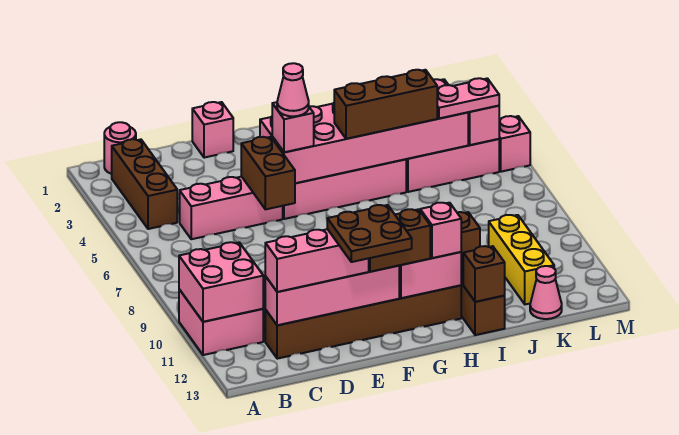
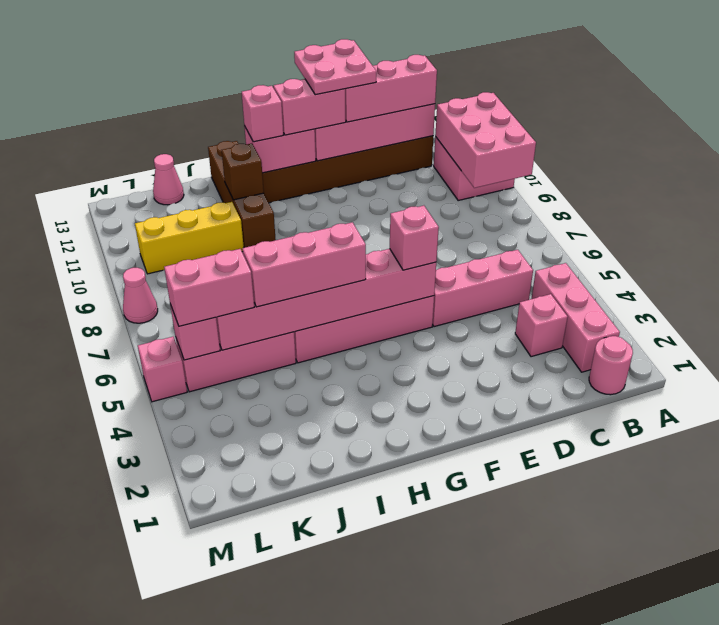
pink brick A10:B11 level 2 -> pink brick A9:B11 level 2
brown brick B2:B4 level 1 -> pink brick B2:B4 level 1
pink brick E1 level 1 -> pink brick C3 level 1
brown brick E5:E6 level 2 -> none
brown plate E12:F13 level 4 -> pink plate E12:F13 level 4
pink brick F4:K5 level 2 -> pink brick F5:K5 level 2
pink cone F5 level 4 -> pink cone M8 level 1
brown brick F12:G12 level 3 -> pink brick F12:G12 level 3
brown brick H5:J5 level 3 -> pink brick H5:J5 level 3
brown brick I13 level 2 -> none
pink plate K5:L5 level 3 -> pink brick K5:L5 level 3
yellow brick K10:K12 level 1 -> yellow brick J10:L10 level 1

